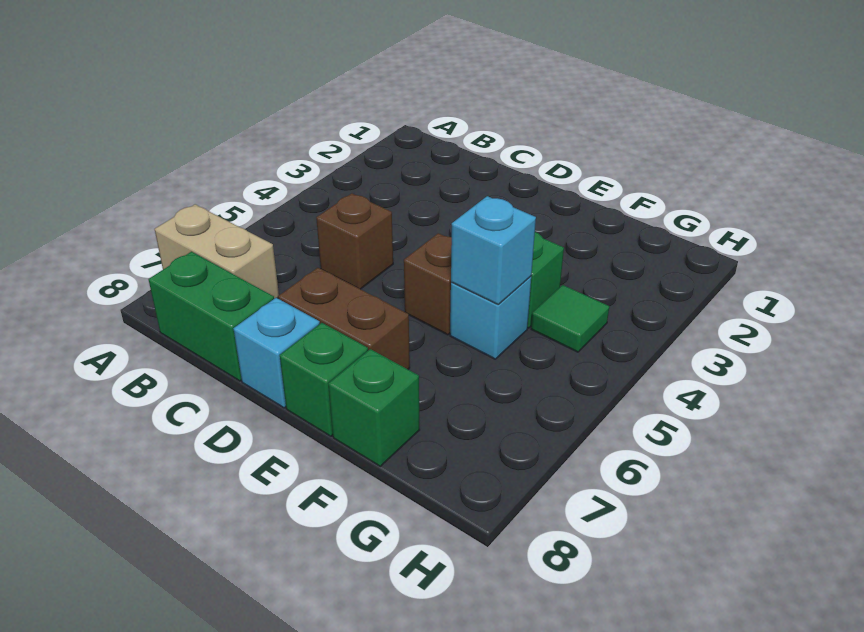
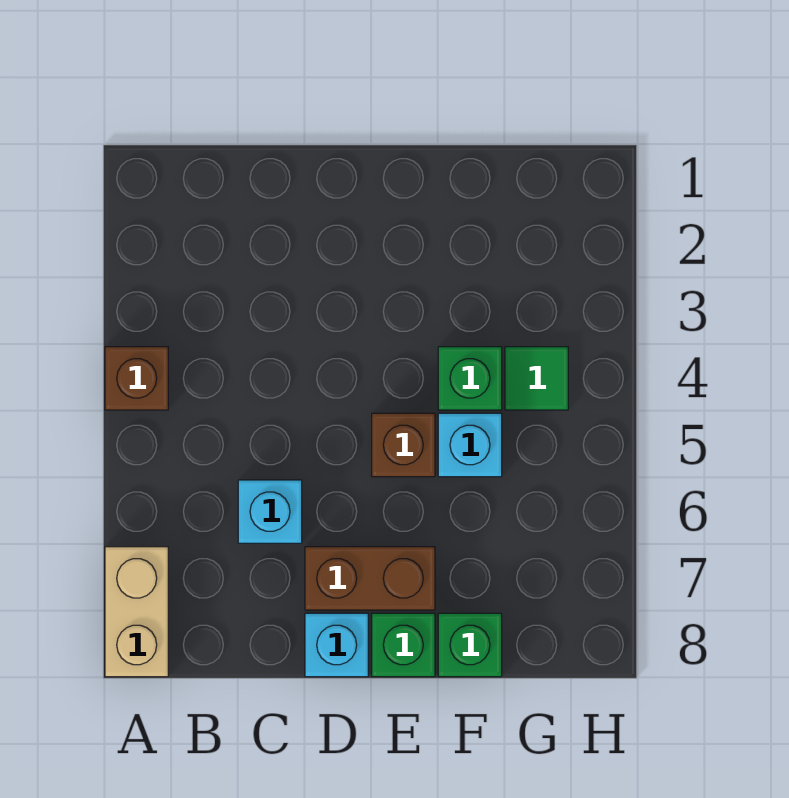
tan brick A7:B7 level 1 -> tan brick A7:A8 level 1
green brick B8:C8 level 1 -> none
brown brick C5 level 1 -> brown brick A4 level 1
cyan brick F5 level 2 -> cyan brick C6 level 1

